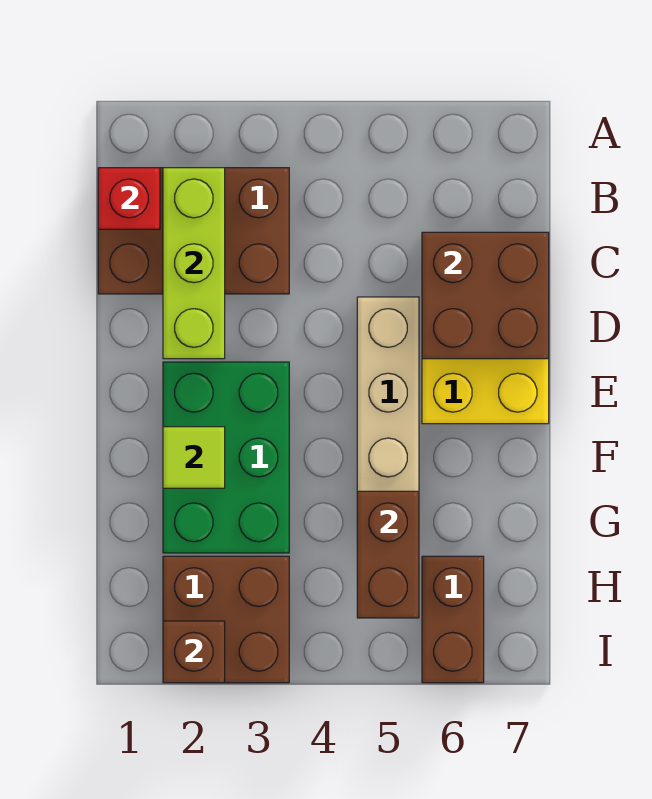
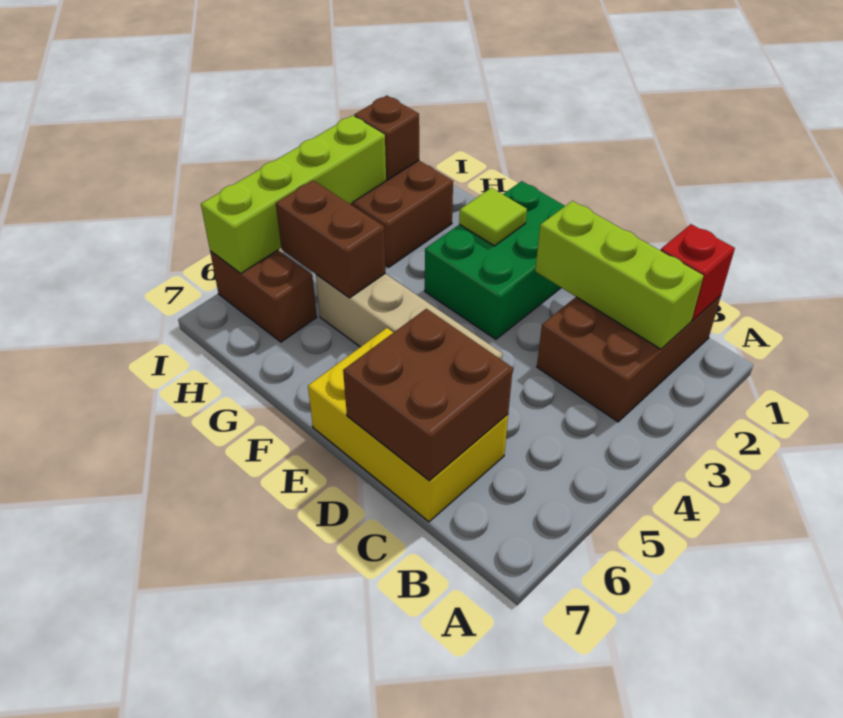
green brick E2:G3 level 1 -> green brick E1:F3 level 1
none -> lime brick I3:I6 level 2

